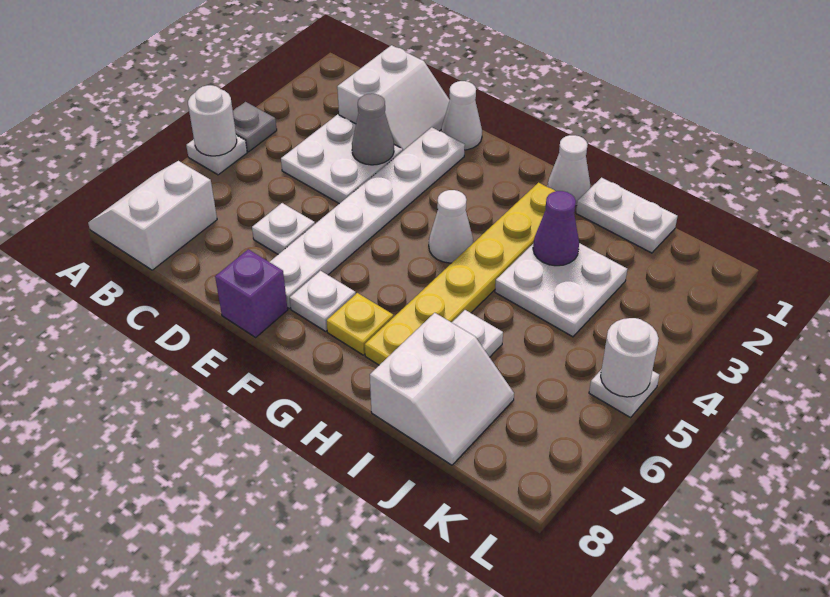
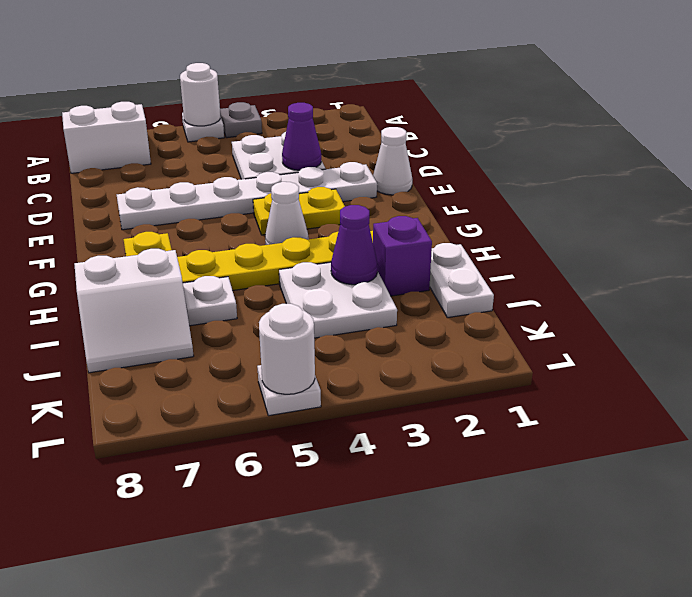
white slope C1:D2 level 1 top C -> none
grey cone D3 level 2 -> purple cone D3 level 2
white plate D6 level 1 -> none
purple brick E8 level 1 -> purple brick I2 level 1
none -> yellow plate F3:F4 level 1
white plate F7 level 1 -> none
white cone H1 level 1 -> none

